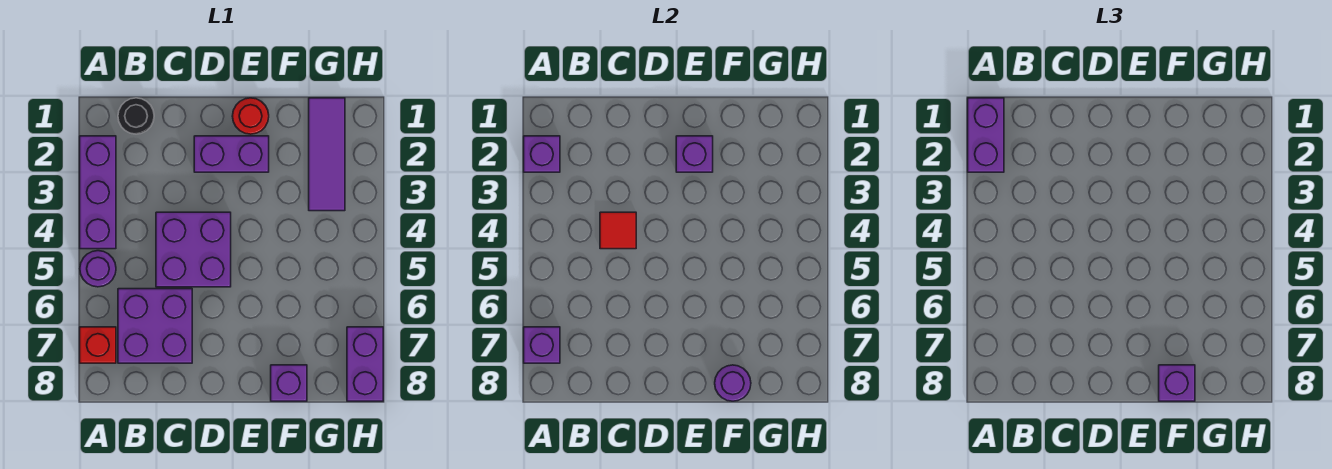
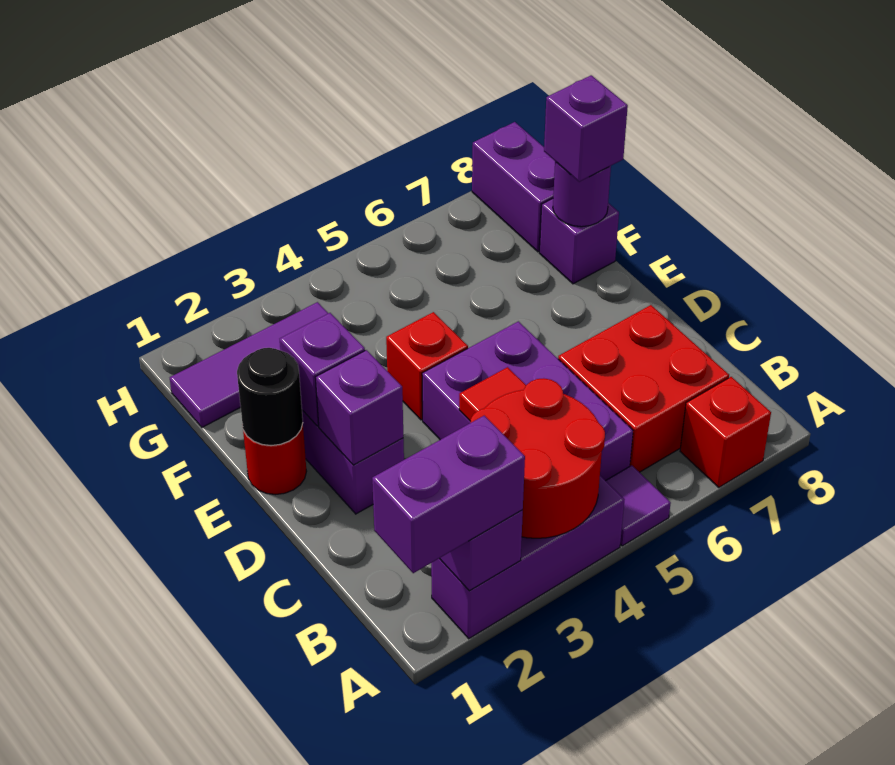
none -> red round brick A3:B4 level 2
purple round brick A5 level 1 -> purple tile A5 level 1
purple brick A7 level 2 -> purple brick D2 level 2
black round brick B1 level 1 -> black round brick E1 level 2
purple brick B6:C7 level 1 -> red brick B6:C7 level 1
purple brick C4:D5 level 1 -> purple brick B4:D5 level 1
none -> red brick E4 level 1
purple brick H7:H8 level 1 -> purple brick G8:H8 level 1

